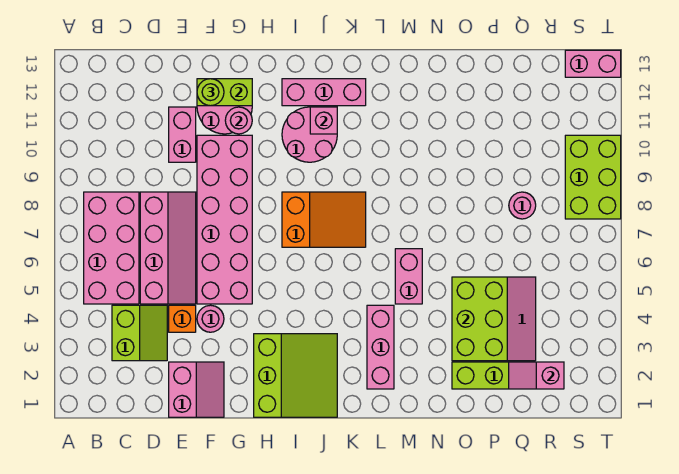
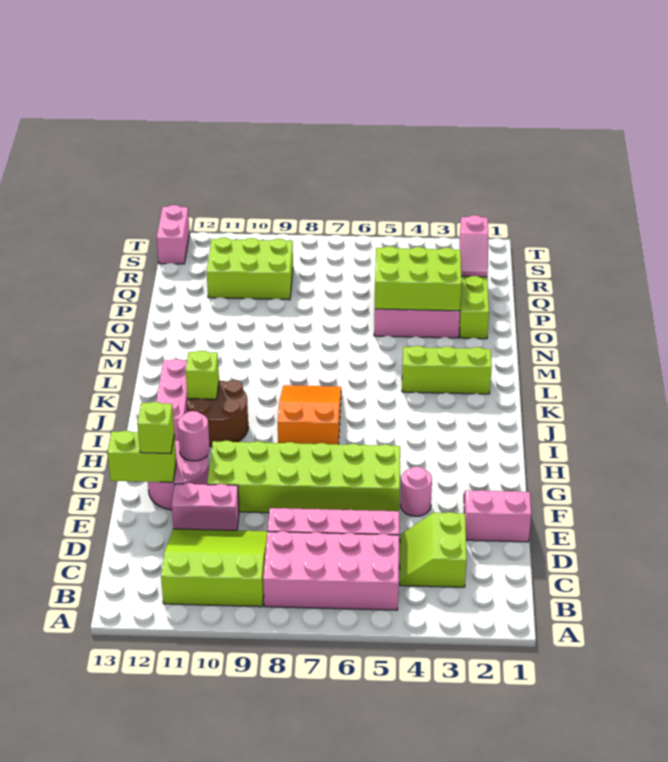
lime slope C3:D4 level 1 top C -> lime slope C3:D4 level 1 top 3
orange brick E4 level 1 -> none
pink brick F5:G10 level 1 -> lime brick F5:G10 level 1
lime brick F12:G12 level 2 -> lime brick F12:F13 level 2
lime round brick F12 level 3 -> lime brick F12 level 3
lime slope H1:J3 level 1 top H -> lime slope B9:D11 level 1 top B
pink round brick I10:J11 level 1 -> brown round brick I10:J11 level 1
pink brick J11 level 2 -> lime brick J11 level 2
pink brick L2:L4 level 1 -> lime brick L2:L4 level 1
pink brick M5:M6 level 1 -> none
pink round brick Q8 level 1 -> none
lime brick S8:T10 level 1 -> lime brick Q9:R11 level 1

